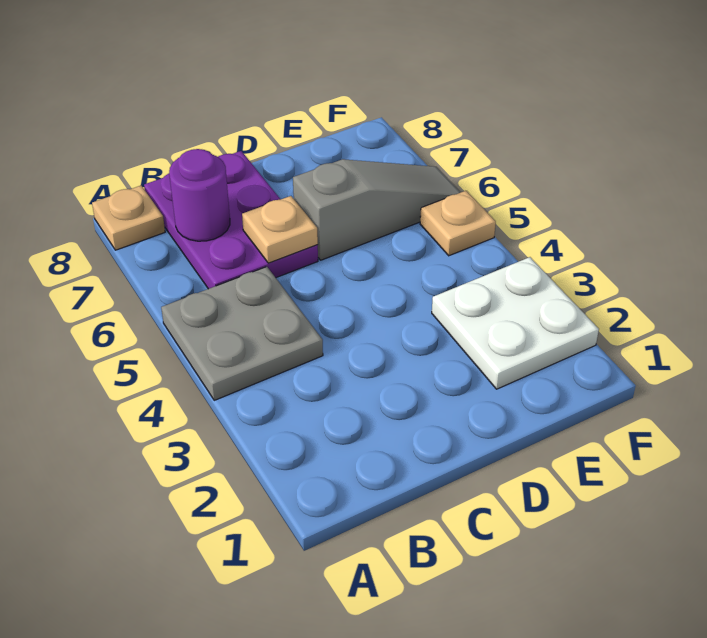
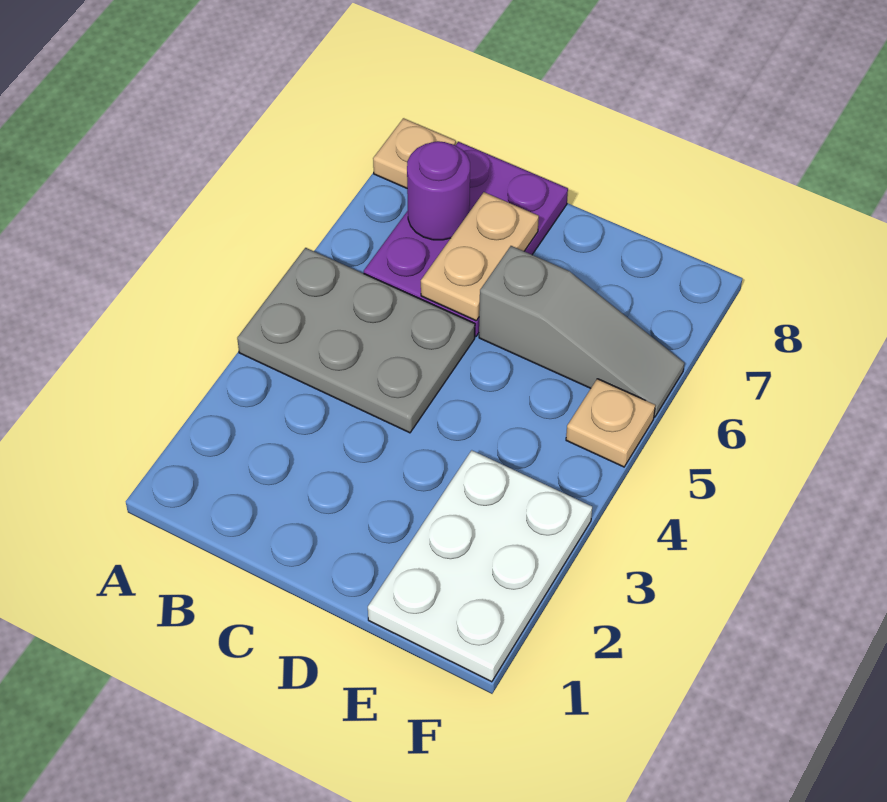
grey plate A4:B5 level 1 -> grey plate A4:C5 level 1
tan plate C6 level 2 -> tan plate C6:C7 level 2
white plate E2:F3 level 1 -> white plate E1:F3 level 1

